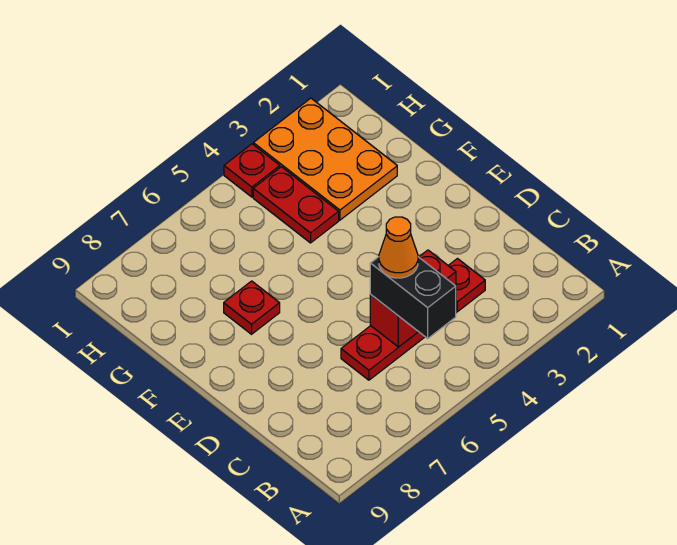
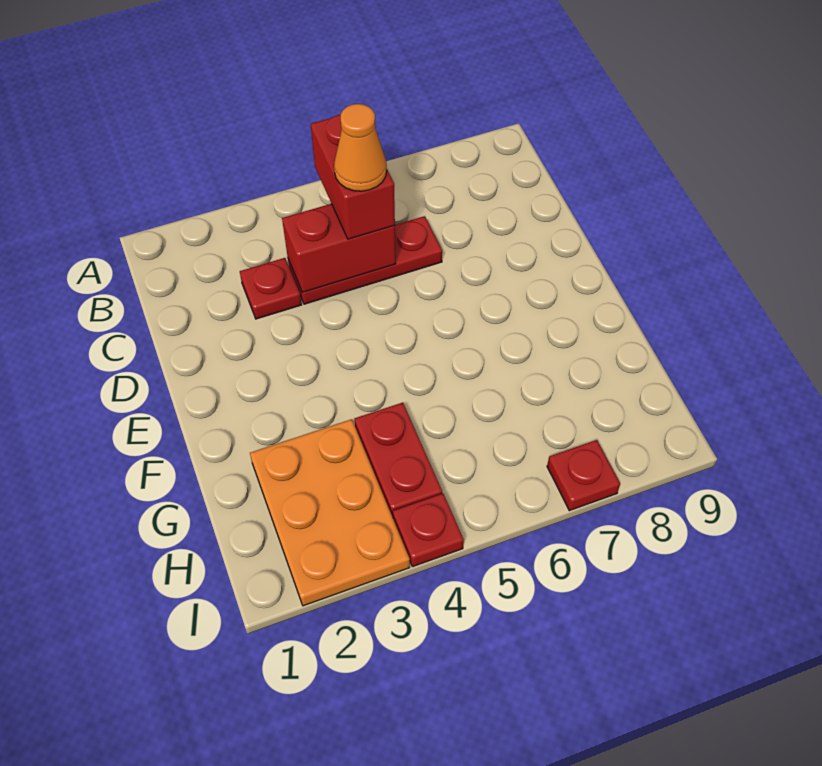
black brick B5:C5 level 3 -> red brick B5:C5 level 3
red plate F7 level 1 -> red plate I7 level 1

